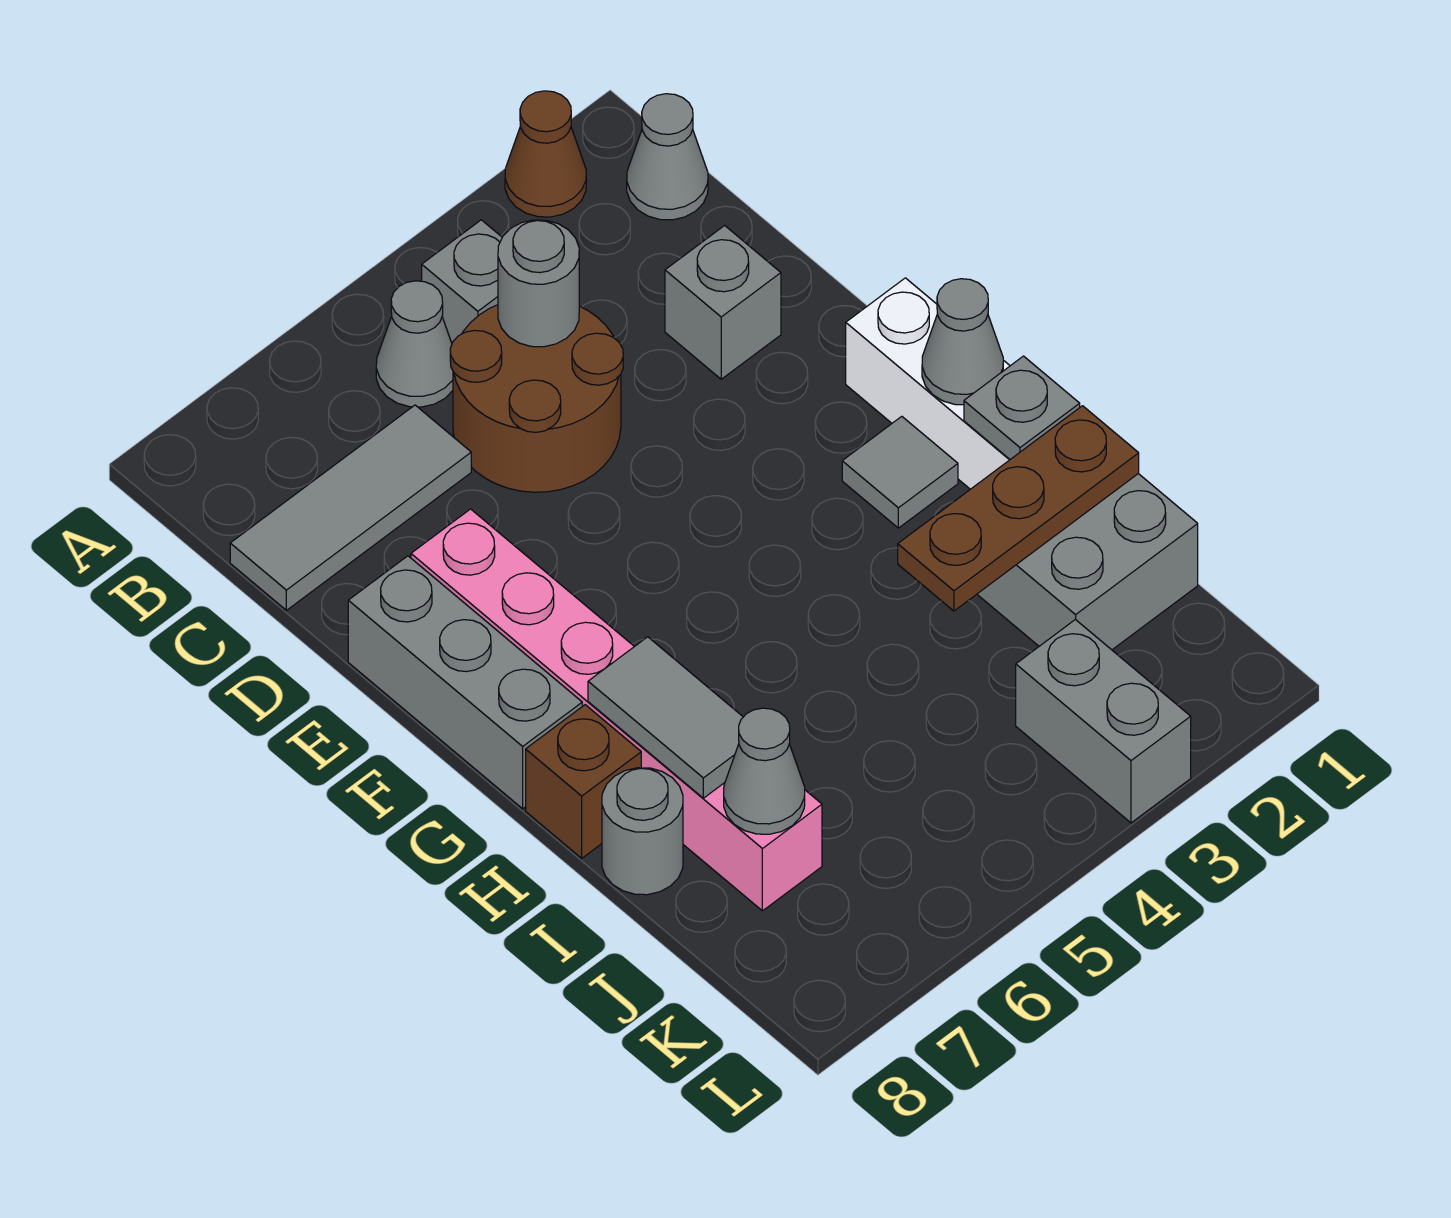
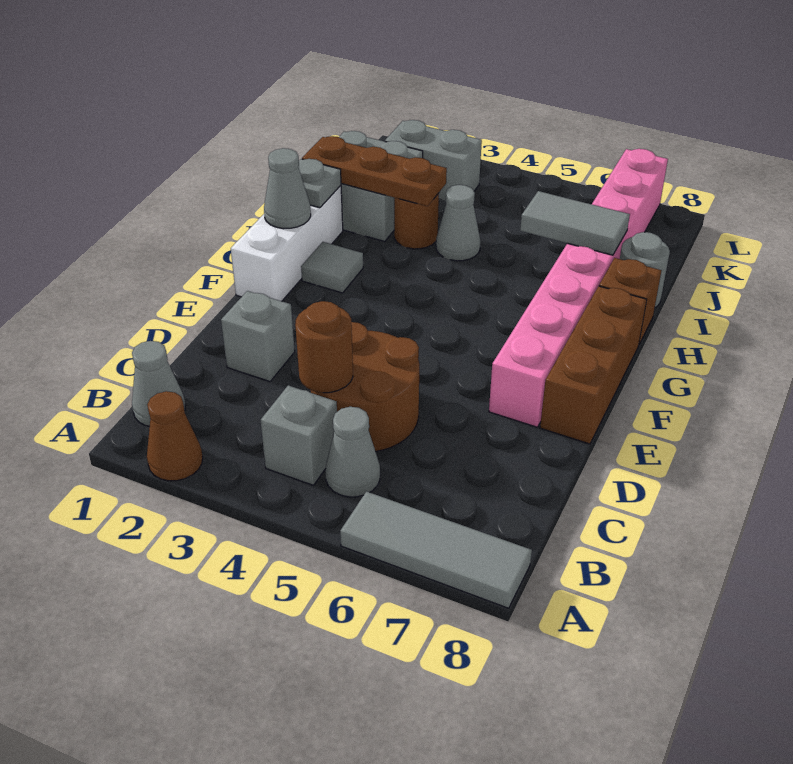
grey round brick C4 level 2 -> brown round brick C4 level 2
grey tile C6:C8 level 1 -> grey tile A6:A8 level 1
pink brick E7:J7 level 1 -> pink brick E7:L7 level 1
grey brick E8:G8 level 1 -> brown brick E8:G8 level 1
grey tile H7:I7 level 2 -> grey tile I6:I7 level 2
none -> brown round brick I3 level 1
grey cone J7 level 2 -> grey cone I4 level 1
grey brick K3:L3 level 1 -> grey brick K2:K3 level 1

